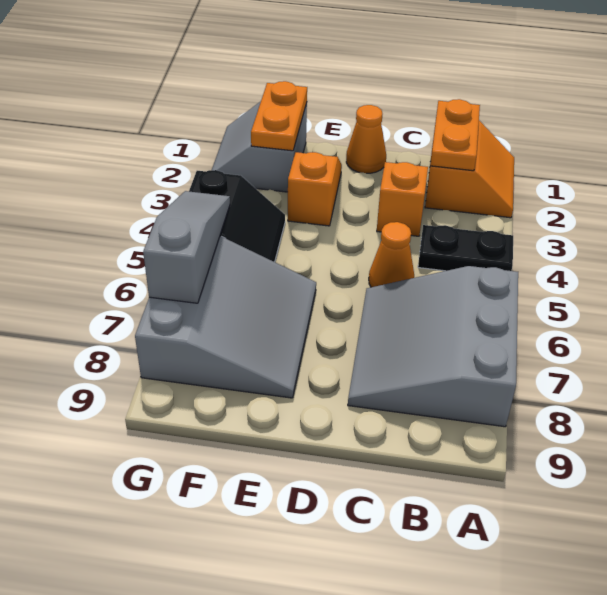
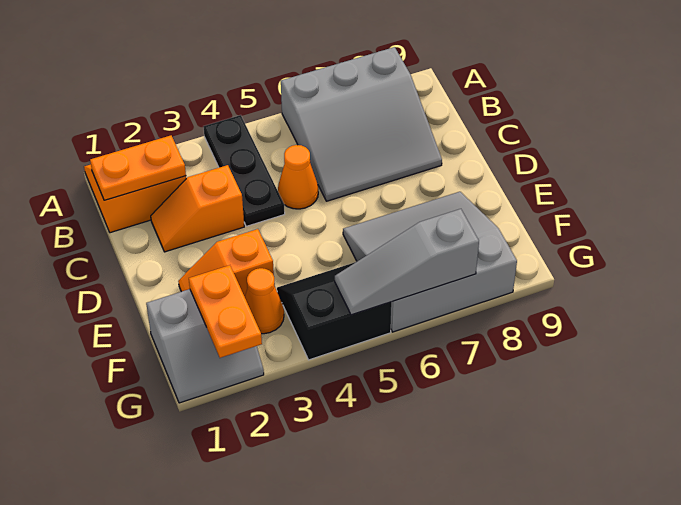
black plate A4:B4 level 1 -> black plate A4:C4 level 1
orange cone D1 level 1 -> orange cone F3 level 1
orange plate F1:F2 level 2 -> orange plate F2:G2 level 2

